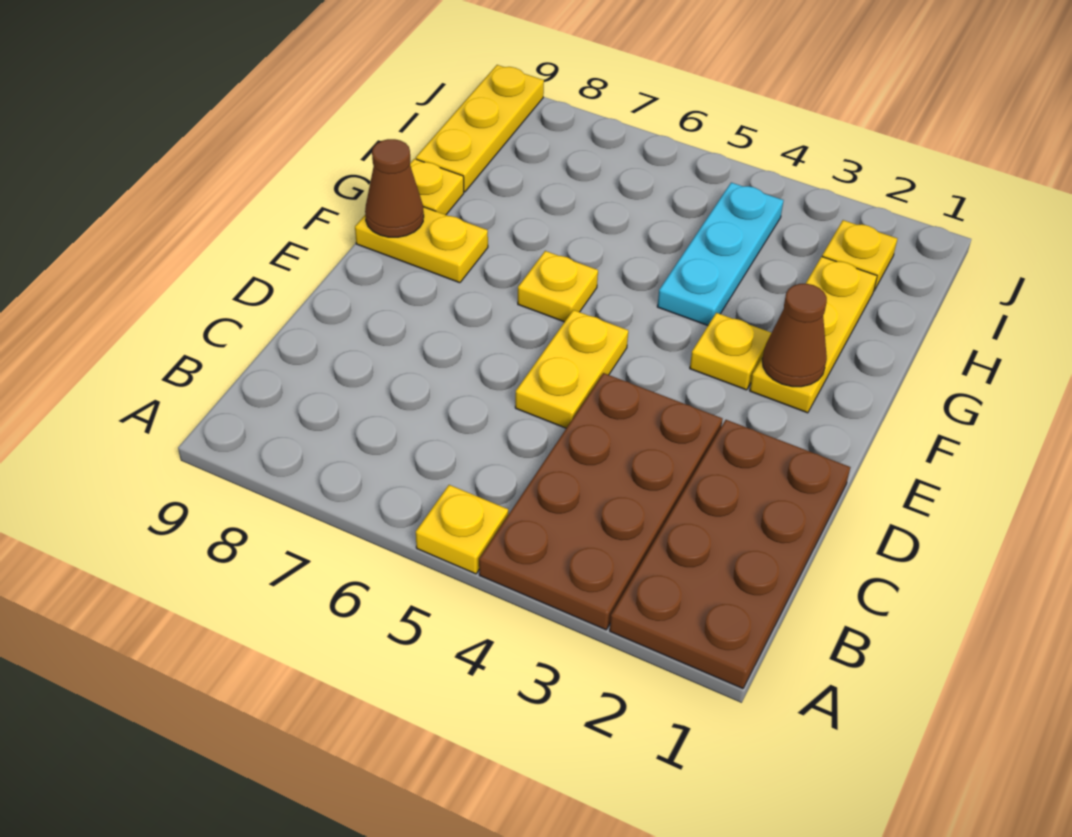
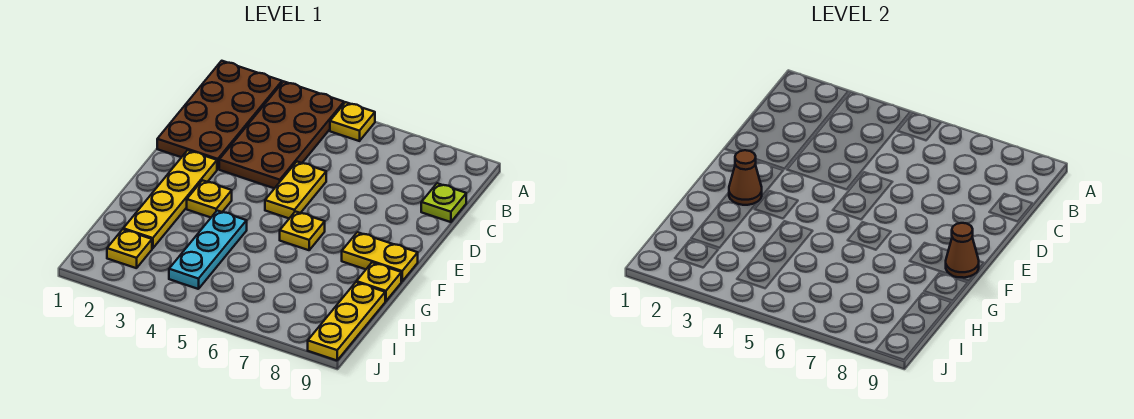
none -> lime plate C9 level 1
yellow plate F2:H2 level 1 -> yellow plate E2:H2 level 1

